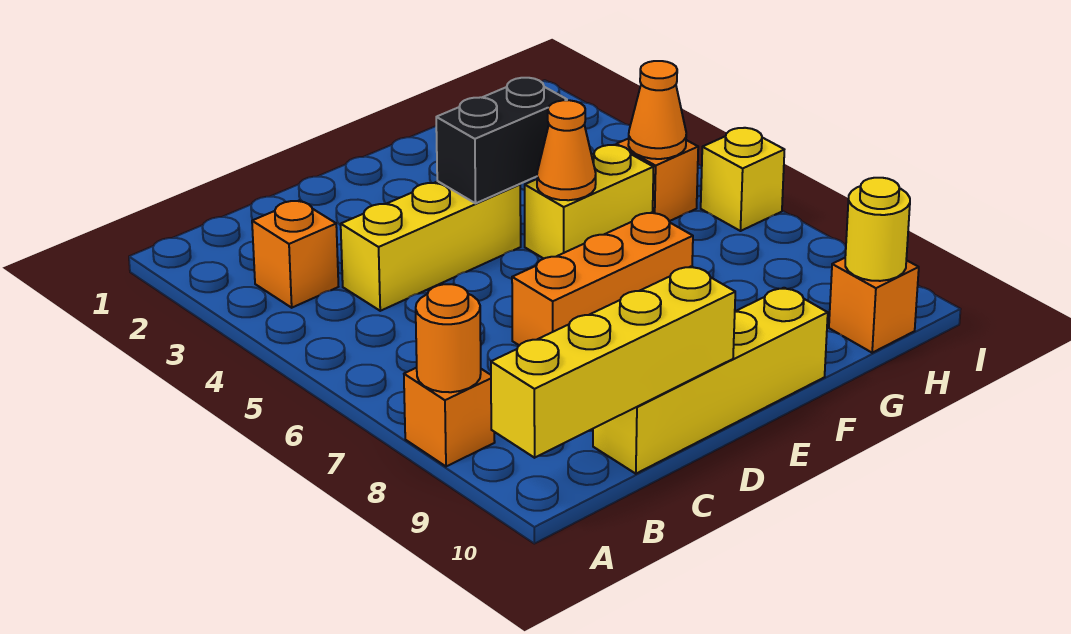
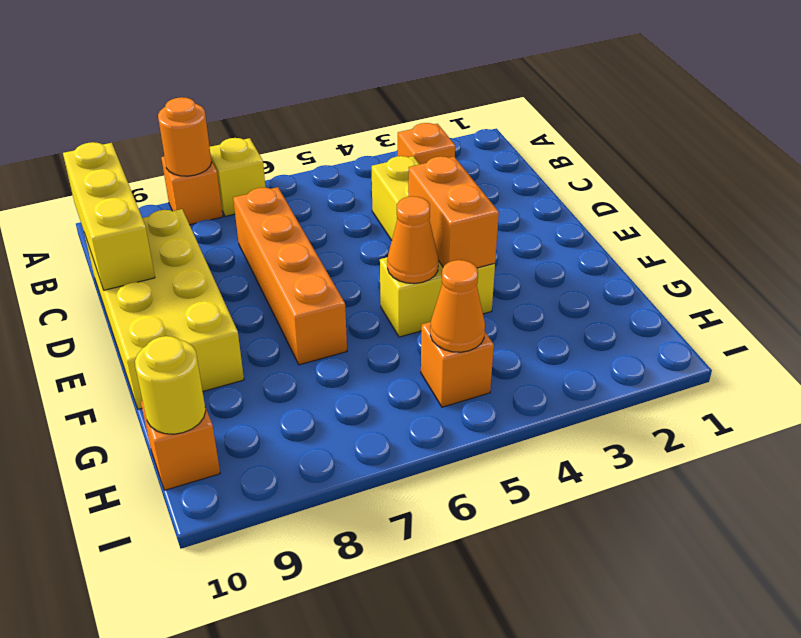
yellow brick A10:D10 level 2 -> yellow brick B10:D10 level 2
yellow brick C10:F10 level 1 -> yellow brick C9:F10 level 1
orange brick D7:F7 level 1 -> orange brick C7:F7 level 1
black brick E4:F4 level 2 -> orange brick E4:F4 level 2
yellow brick F5:G5 level 1 -> yellow brick F4:F5 level 1
yellow brick I6 level 1 -> yellow brick A7 level 1

